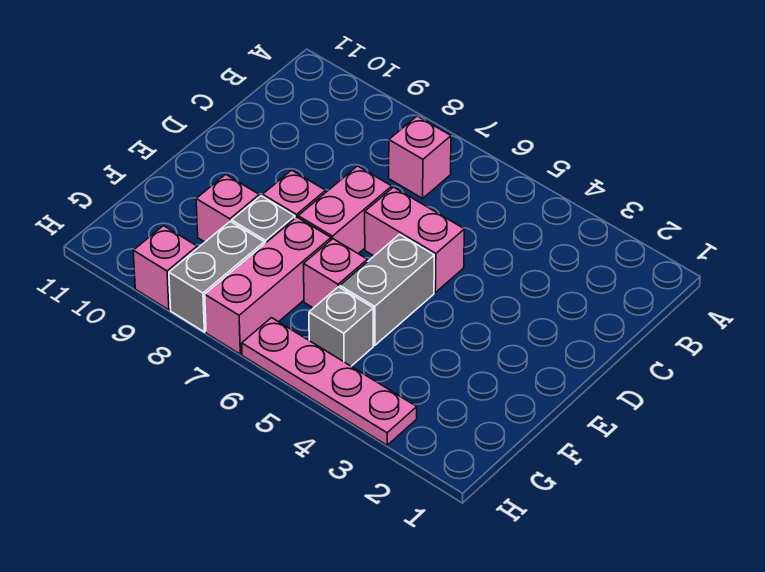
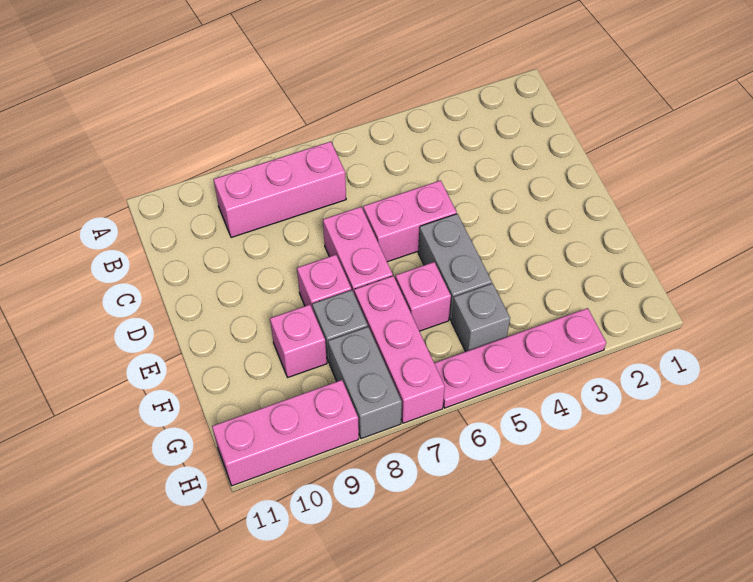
pink brick B7 level 1 -> pink brick B7:B9 level 1
pink brick H9 level 1 -> pink brick H9:H11 level 1

